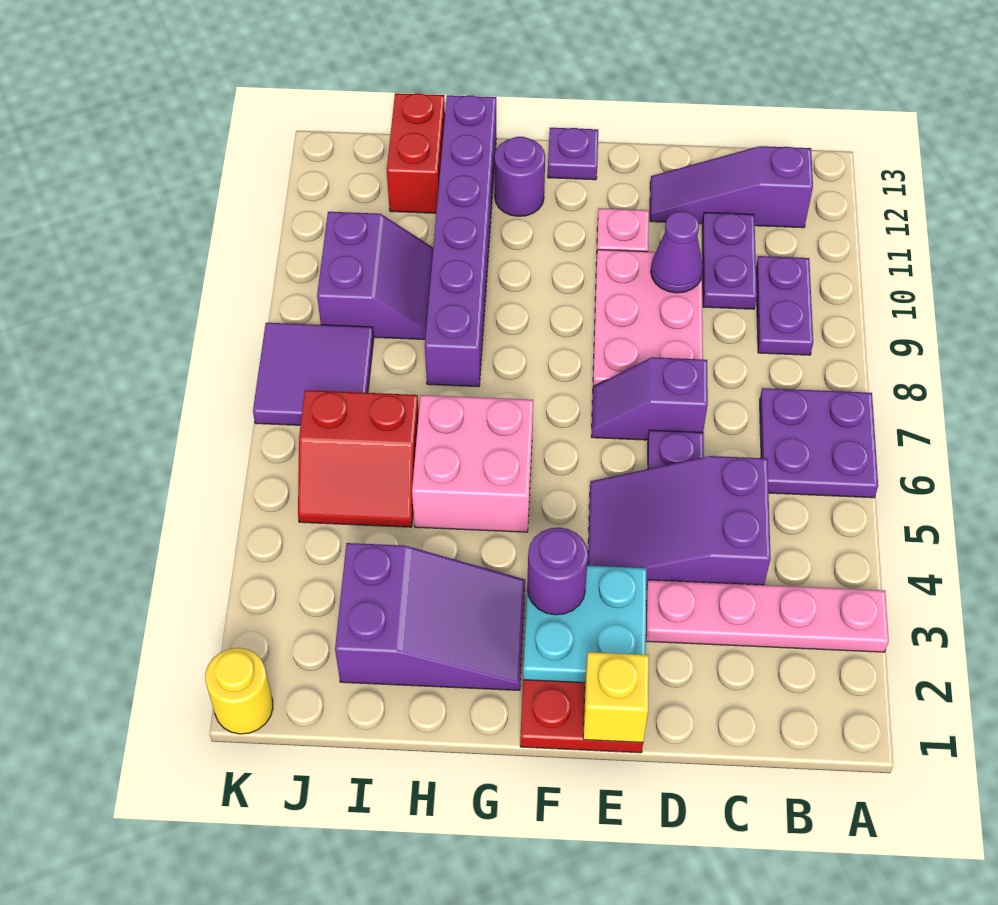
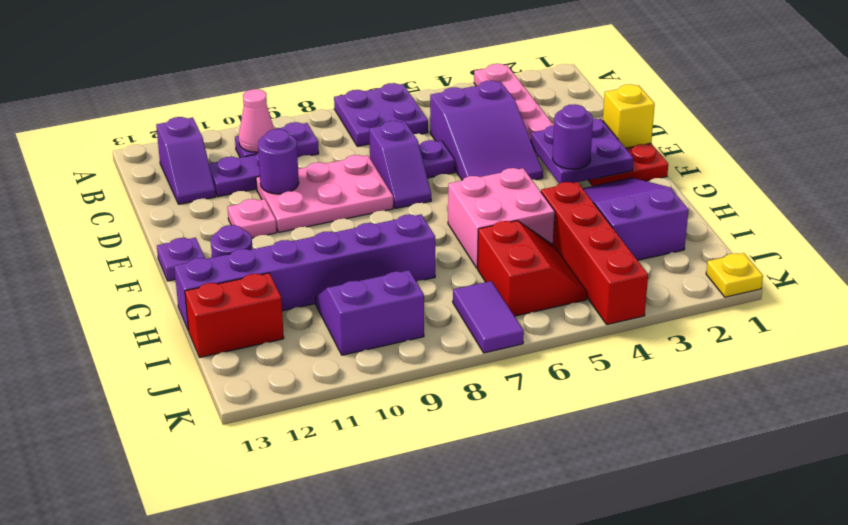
none -> pink cone B10 level 2
purple slope B12:D12 level 1 top B -> purple slope B12:C12 level 1 top B
purple cone D10 level 2 -> purple round brick D10 level 2
cyan plate E2:F3 level 2 -> purple plate E2:F3 level 2
none -> red brick H4:K4 level 1
purple tile J7:K8 level 1 -> purple tile J7:K7 level 1
yellow round brick K1 level 1 -> yellow plate K1 level 1

